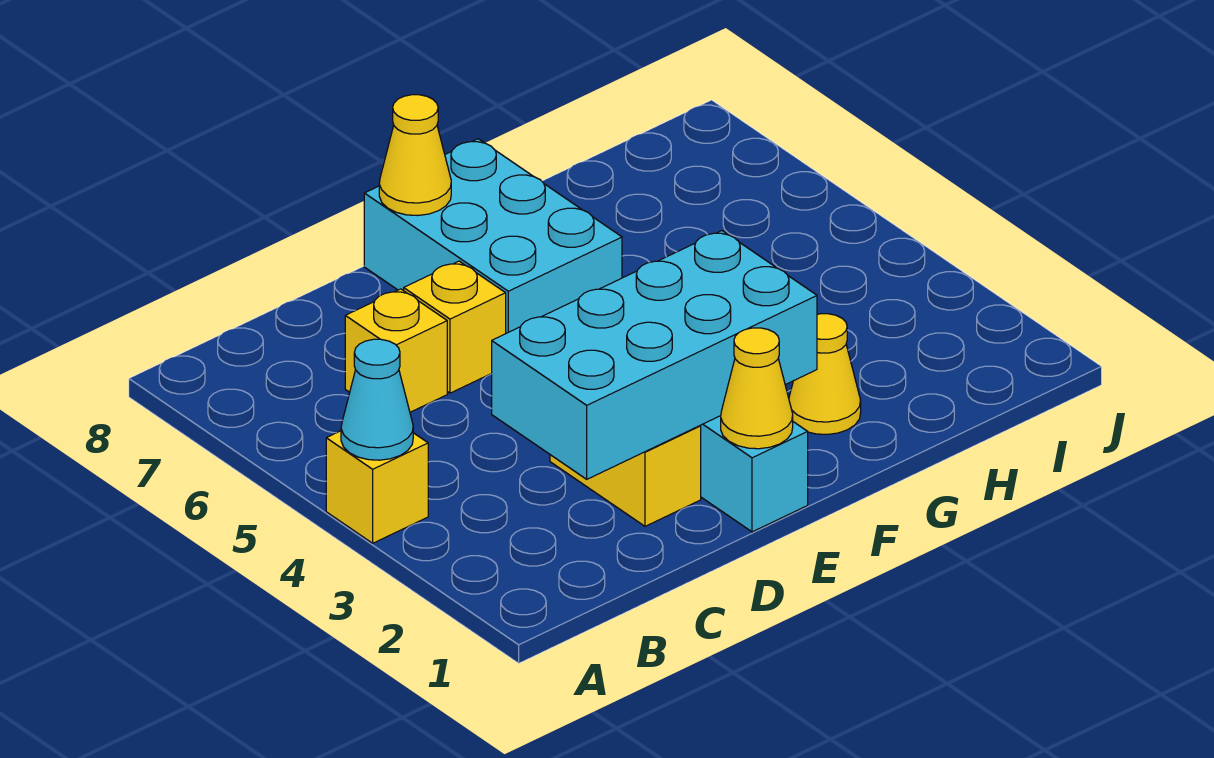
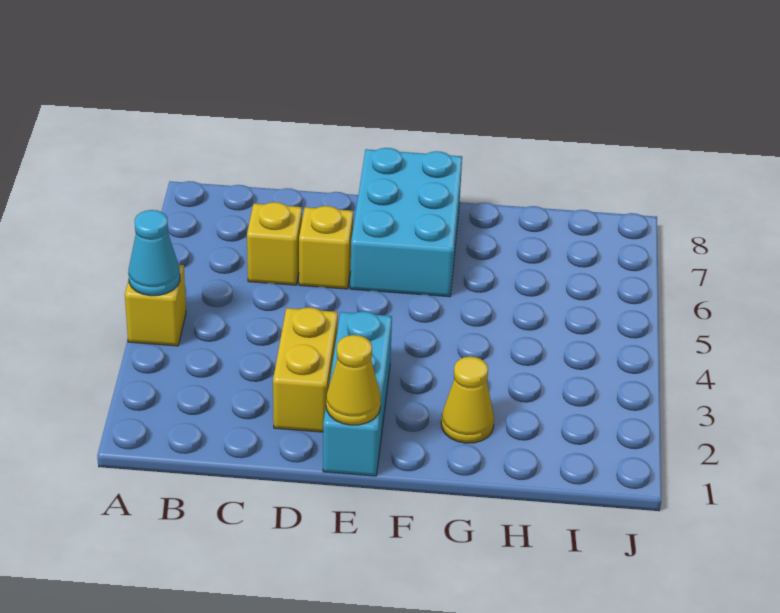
cyan brick C2:F3 level 2 -> none
yellow cone E8 level 2 -> none

